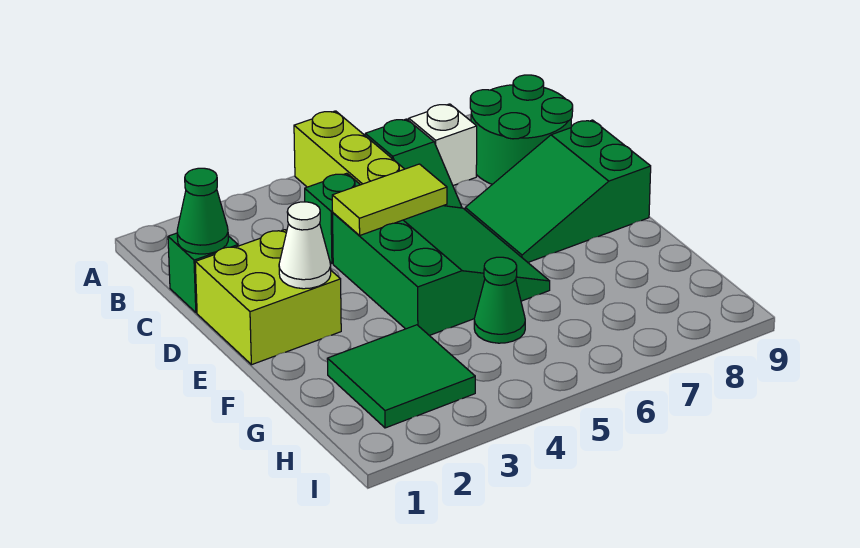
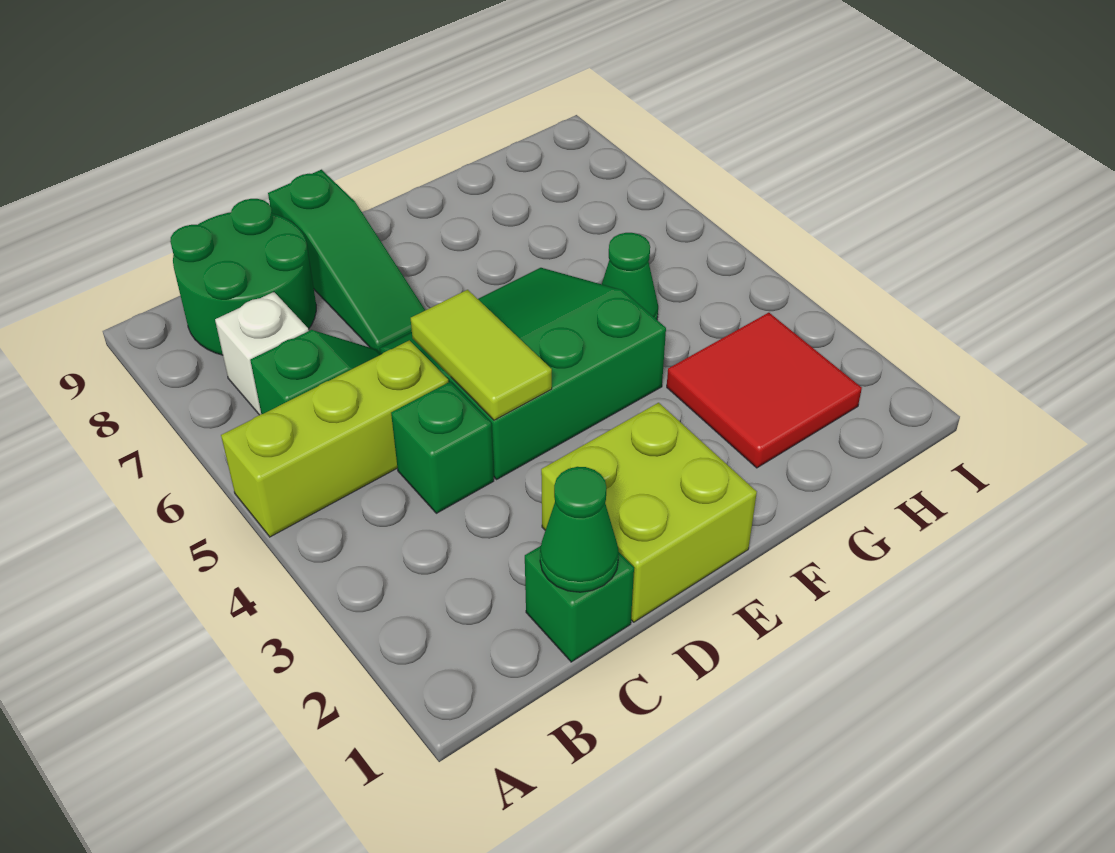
green slope D7:E9 level 1 top 9 -> green slope D7:D9 level 1 top 9
white cone E2 level 2 -> none
green tile G2:H3 level 1 -> red tile G2:H3 level 1

